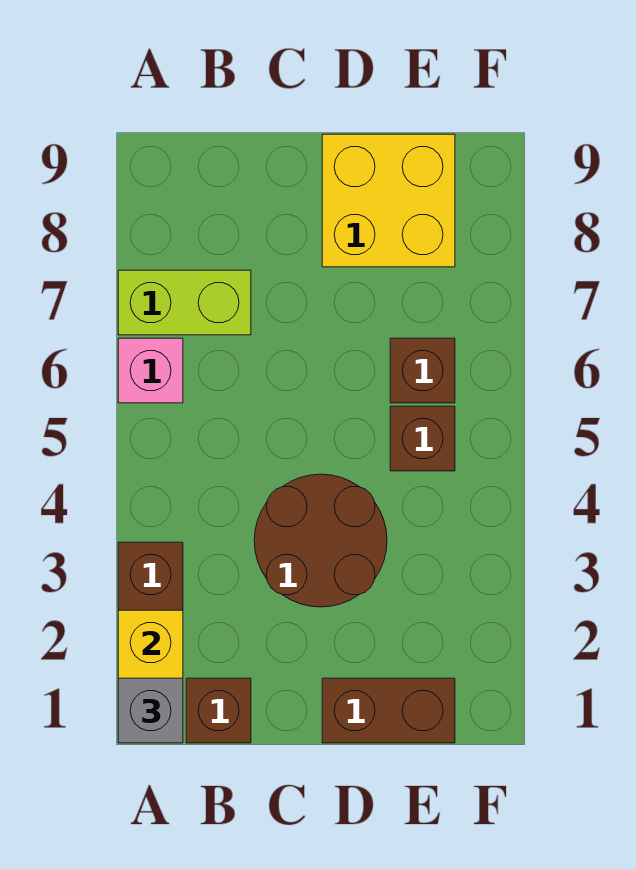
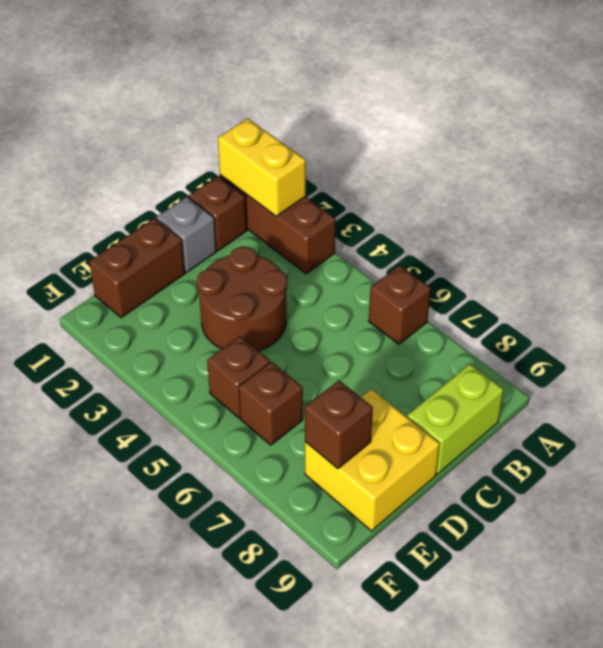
grey brick A1 level 3 -> grey brick C1 level 1
pink brick A6 level 1 -> brown brick A6 level 1
lime brick A7:B7 level 1 -> lime brick B9:C9 level 1
none -> brown brick E8 level 2

